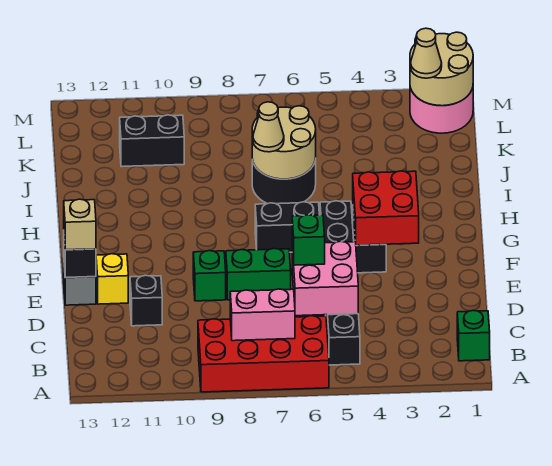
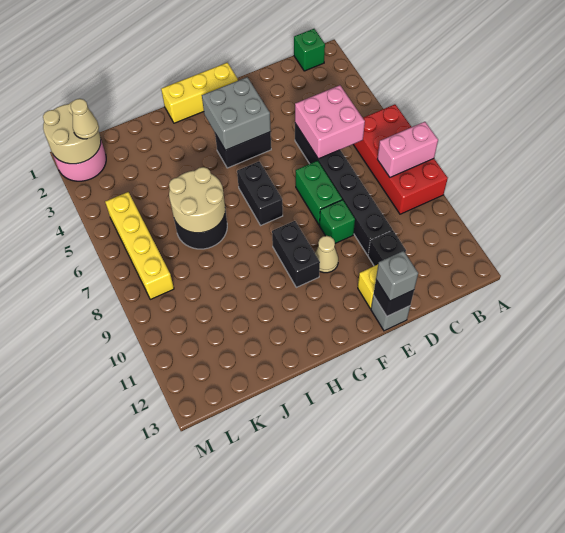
black brick B5:G5 level 1 -> black brick D5:D10 level 1
pink brick B7:B8 level 2 -> pink brick A8:B8 level 2
green brick D6 level 3 -> none
tan brick E13 level 3 -> grey brick E13 level 3
none -> yellow brick F1:H1 level 1
red brick F3:G4 level 2 -> grey brick F3:G4 level 2
tan cone I7 level 3 -> tan cone F10 level 1
black brick K10:K11 level 1 -> black brick G9:G10 level 1
none -> yellow brick L5:L8 level 1

